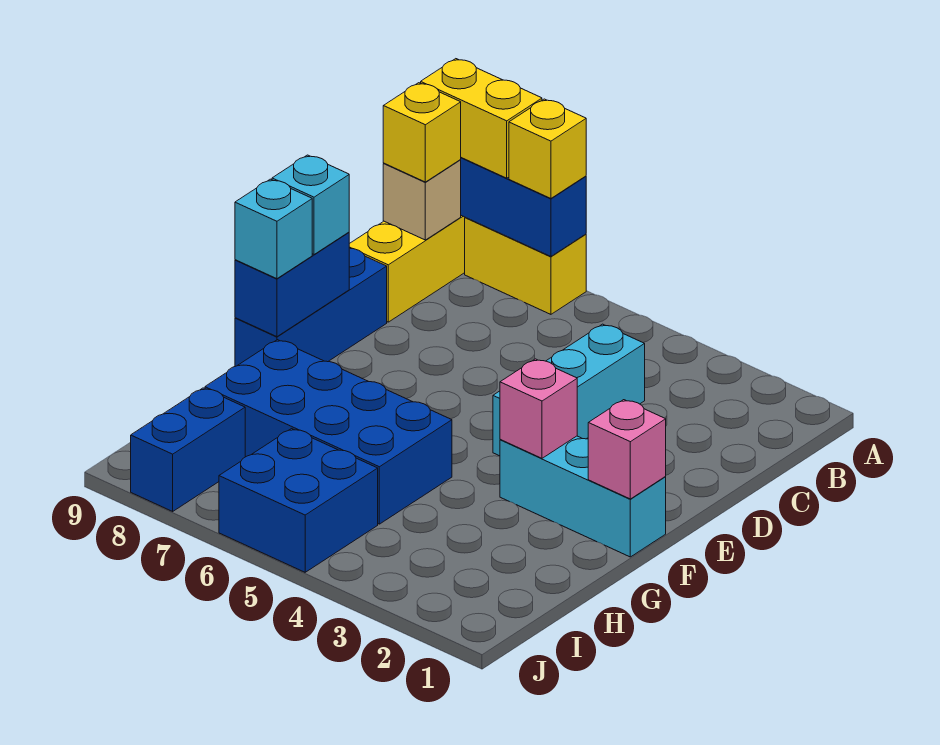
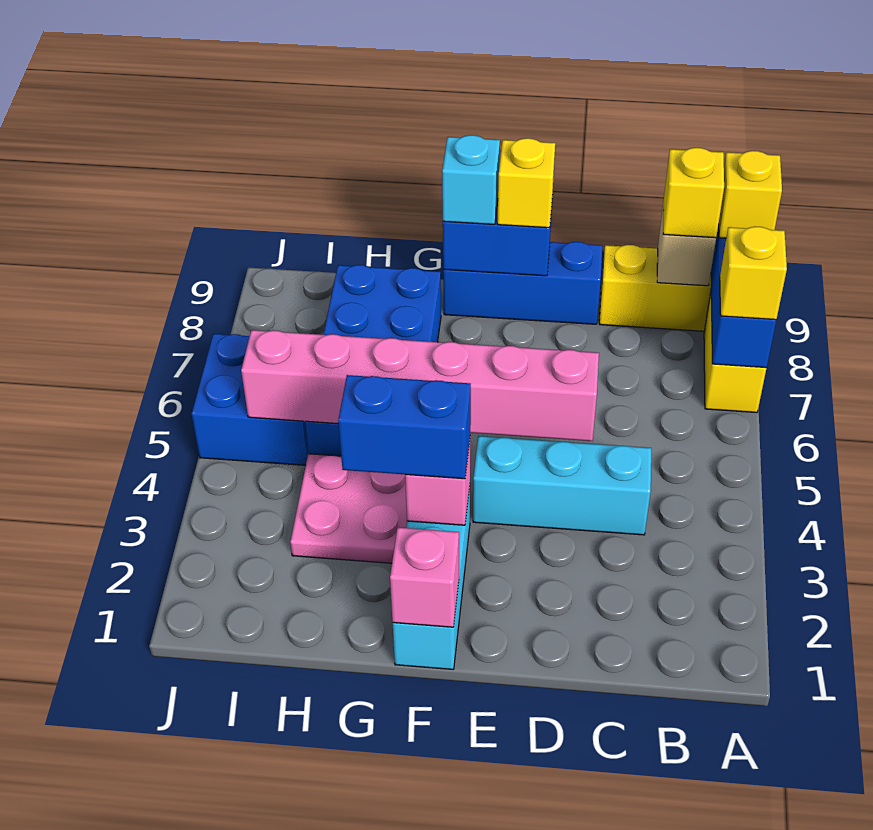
yellow brick A8:A9 level 3 -> yellow brick A9 level 3
none -> pink brick D5:I5 level 2
cyan brick E9 level 3 -> yellow brick E9 level 3
none -> pink plate G3:H4 level 1
blue brick I8:J8 level 1 -> blue brick F3:G3 level 3

